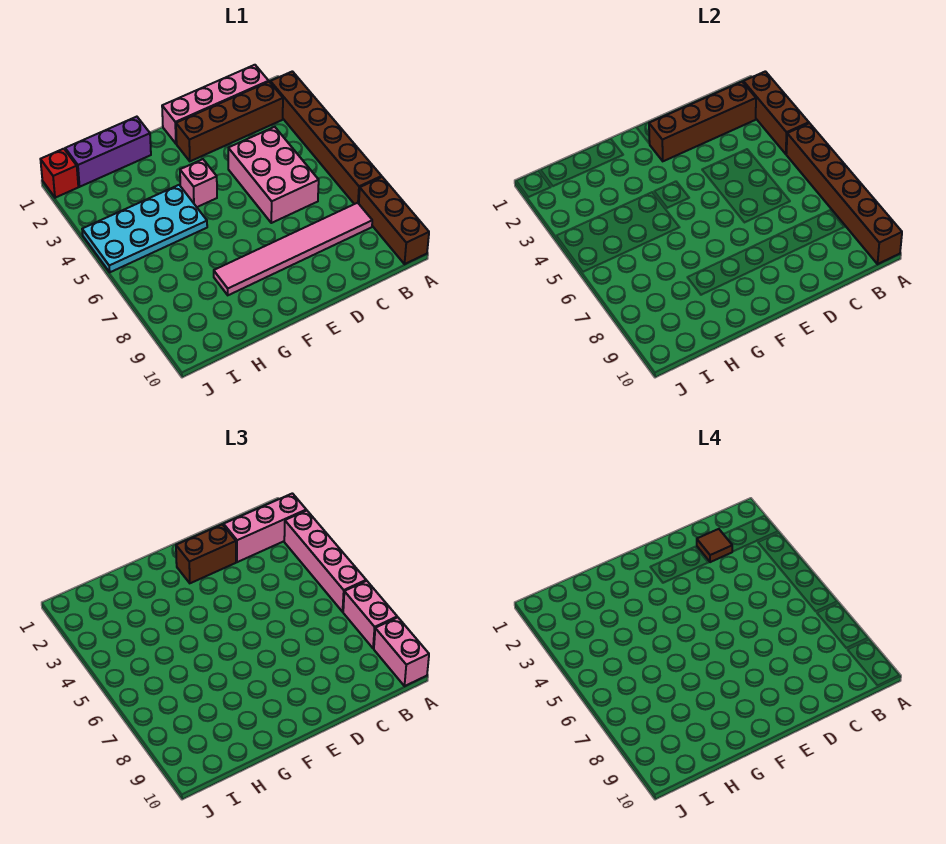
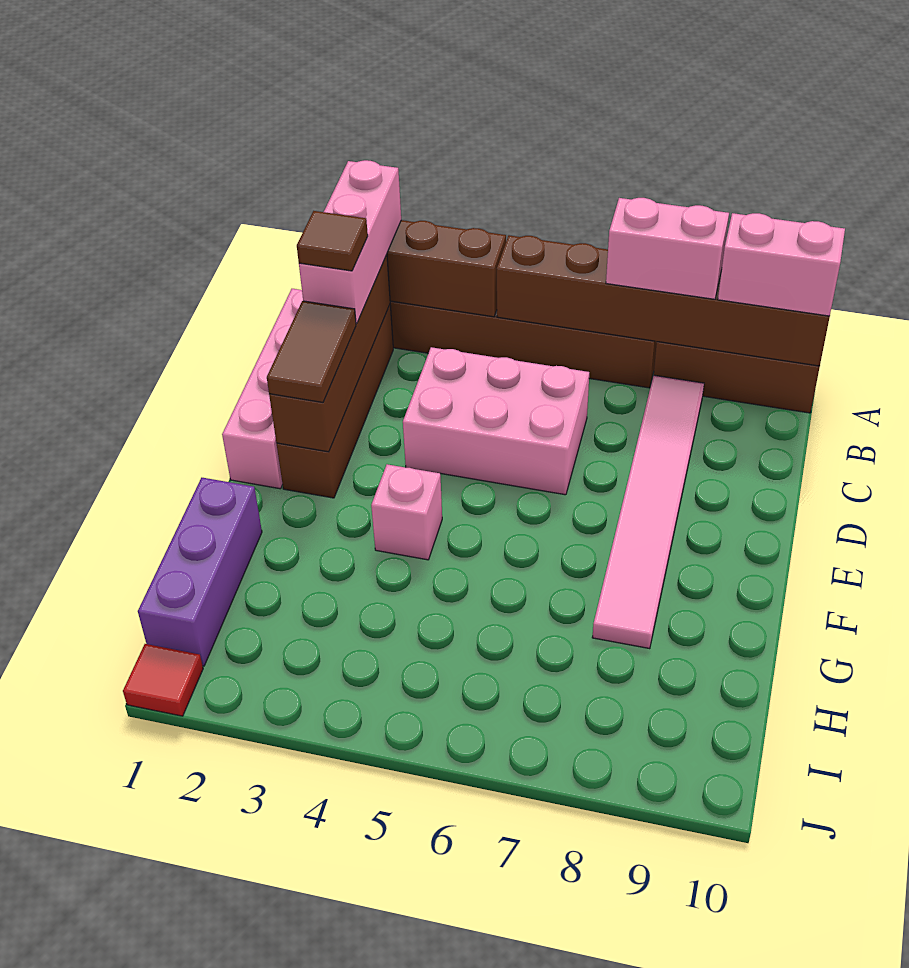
pink brick A3:A6 level 3 -> none
brown brick D2:E2 level 3 -> brown tile D2:E2 level 3
cyan plate G4:J5 level 1 -> none
red brick J1 level 1 -> red tile J1 level 1

